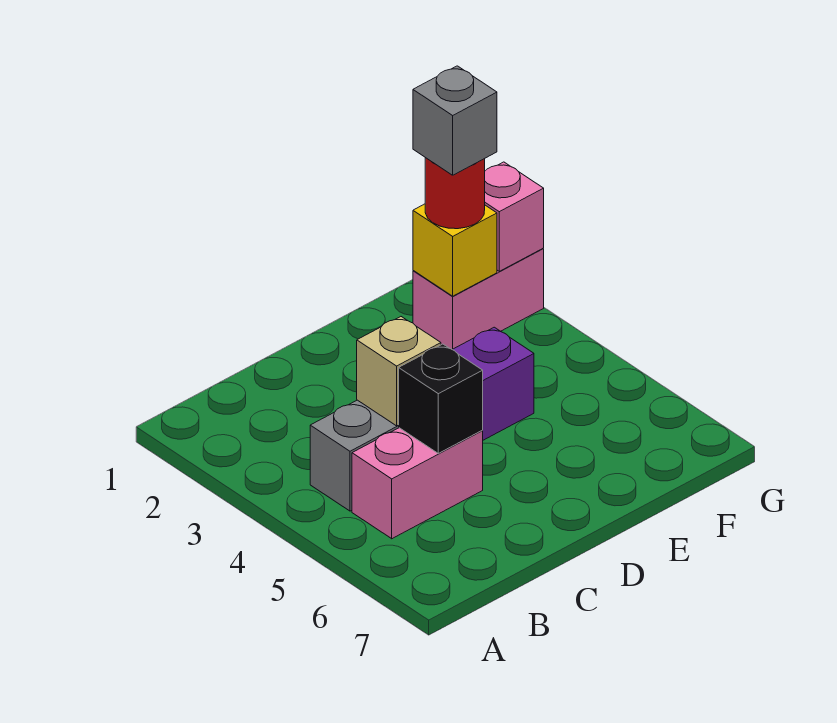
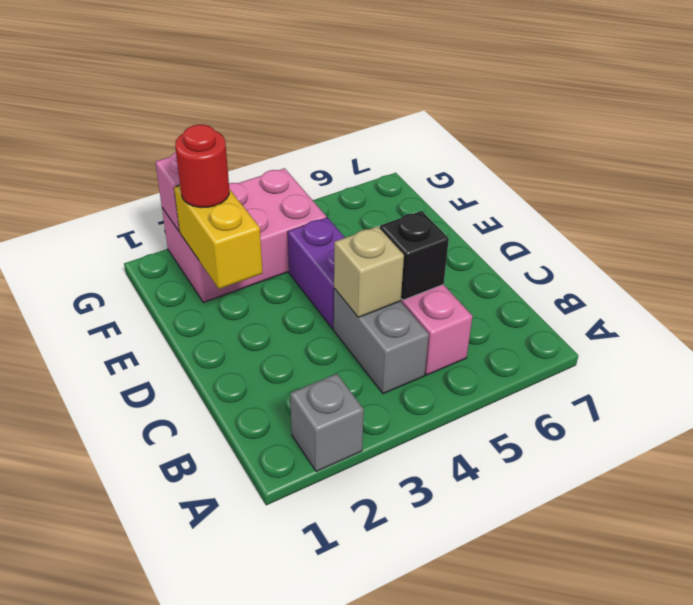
pink brick F2:G2 level 1 -> pink brick F2:G4 level 1
yellow brick F2 level 2 -> yellow brick E2:F2 level 2
grey brick F2 level 4 -> grey brick A2 level 1

